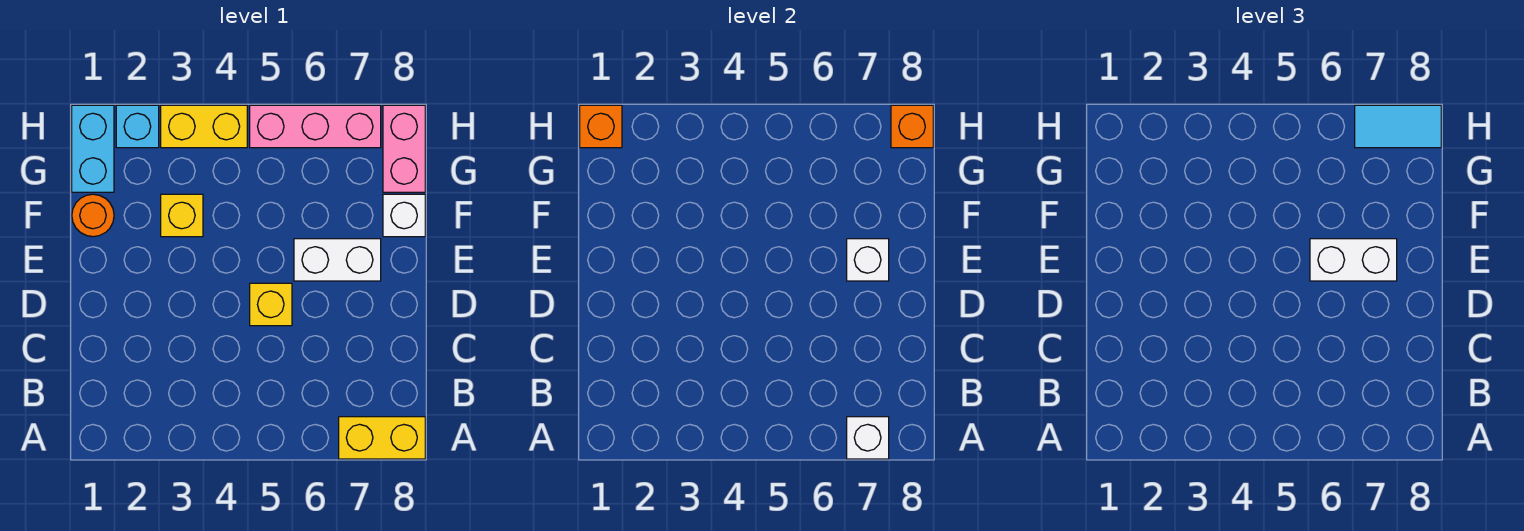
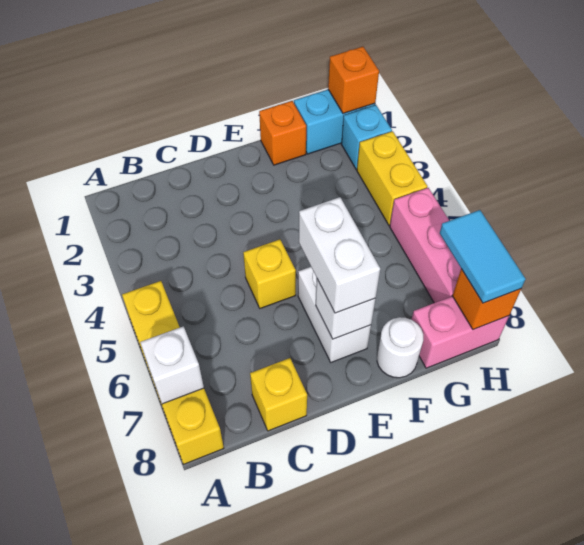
yellow brick A7:A8 level 1 -> yellow brick A5:A8 level 1
orange round brick F1 level 1 -> orange brick F1 level 1
yellow brick F3 level 1 -> yellow brick C8 level 1
white brick F8 level 1 -> white round brick F8 level 1

